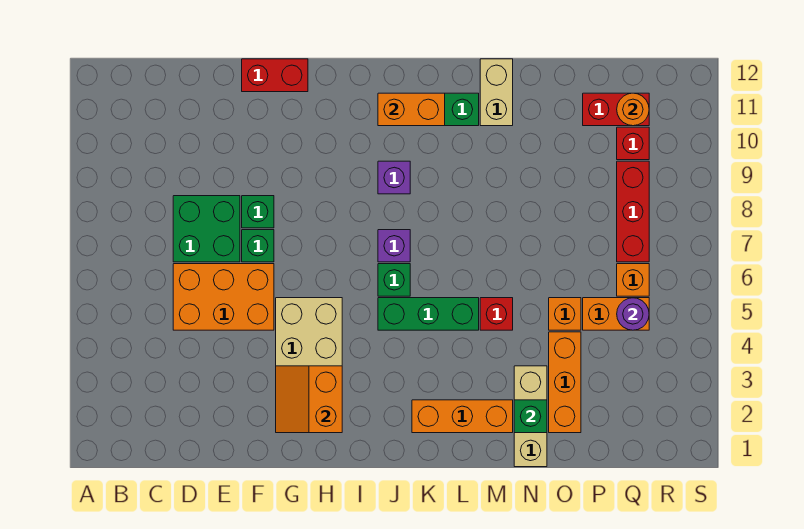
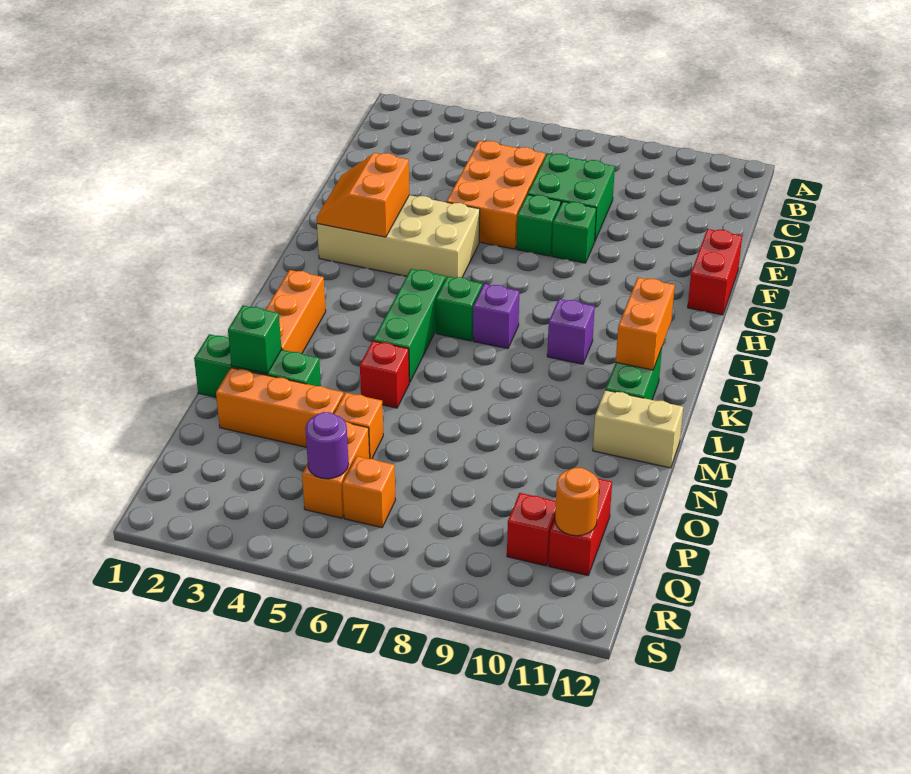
orange slope G2:H3 level 2 top H -> orange slope G2:H3 level 2 top 3
tan brick N1:N3 level 1 -> green brick N1:N3 level 1
red brick Q7:Q9 level 1 -> none

